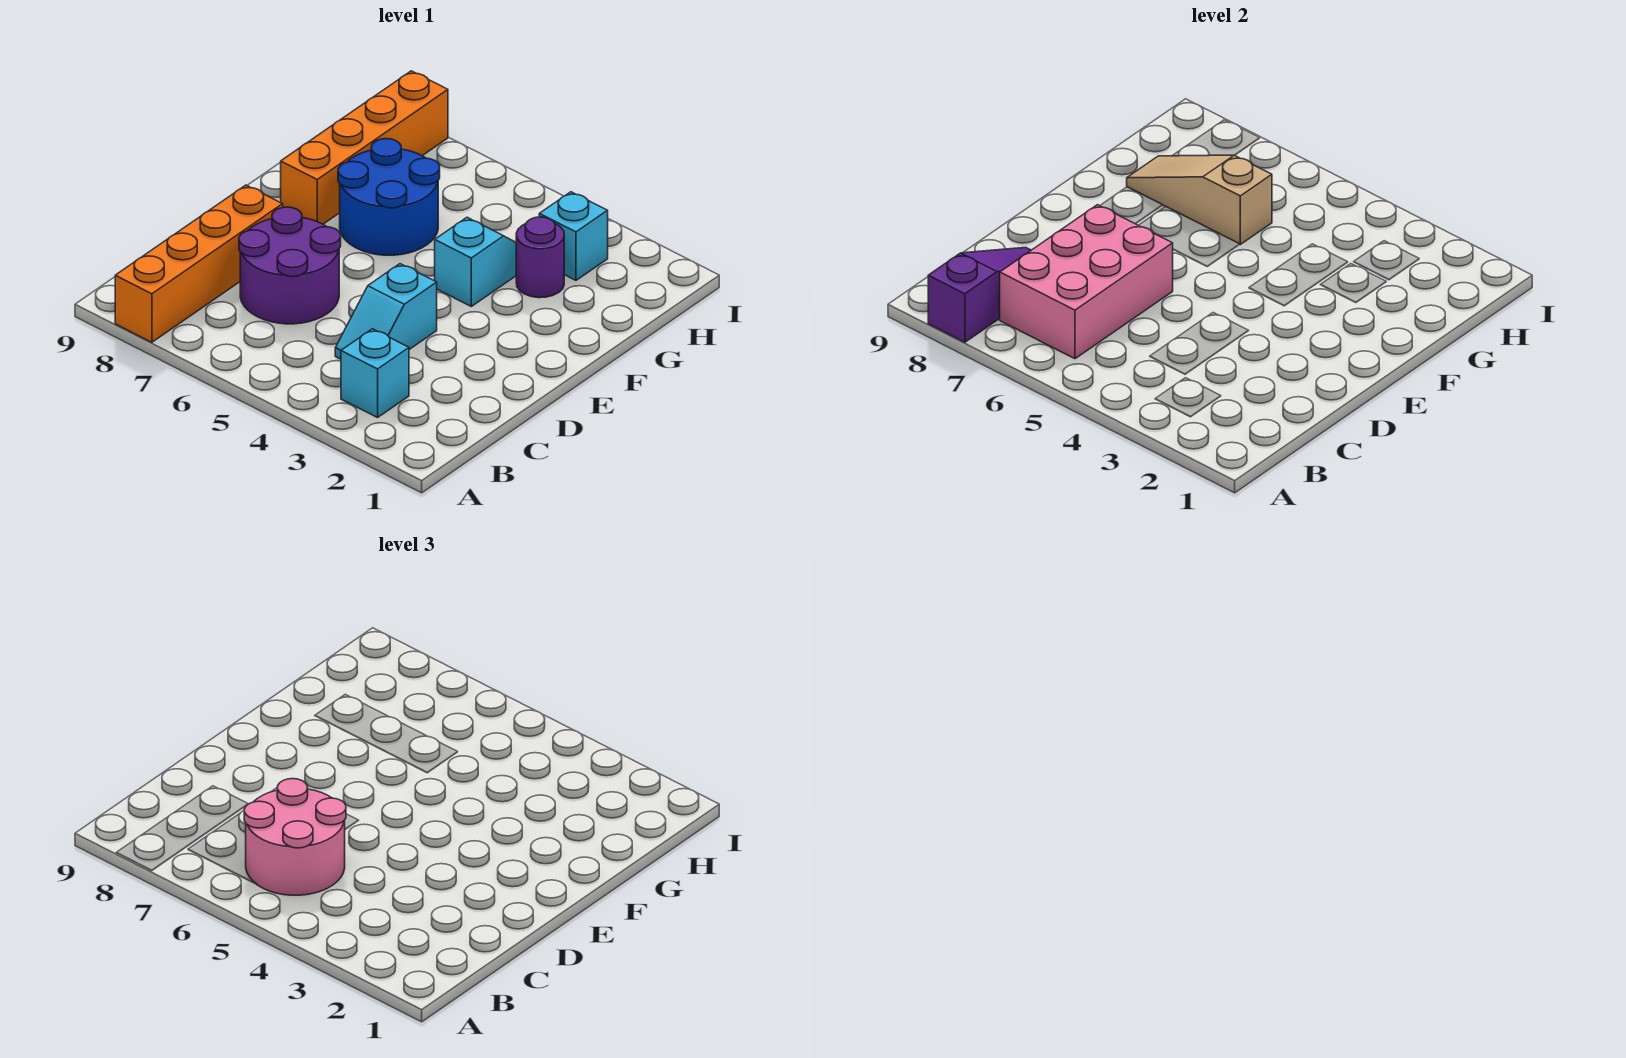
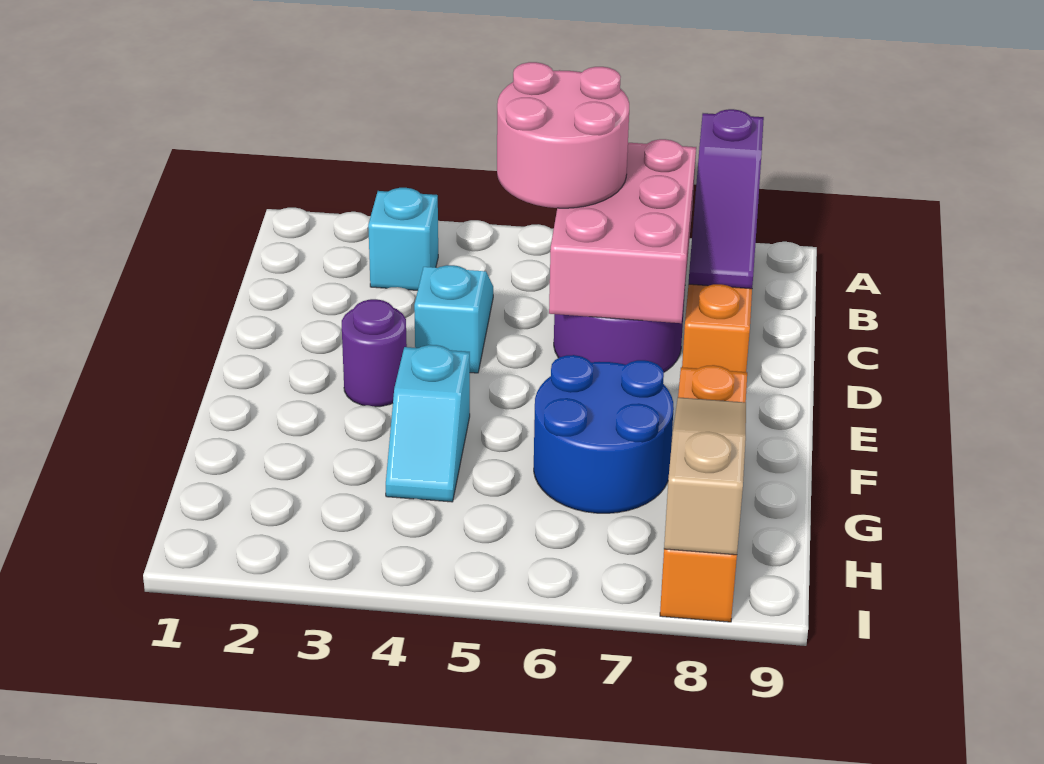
purple round brick G3 level 1 -> purple round brick E3 level 1
tan slope G6:G8 level 2 top 6 -> tan slope G8:I8 level 2 top I
cyan brick H3 level 1 -> none

